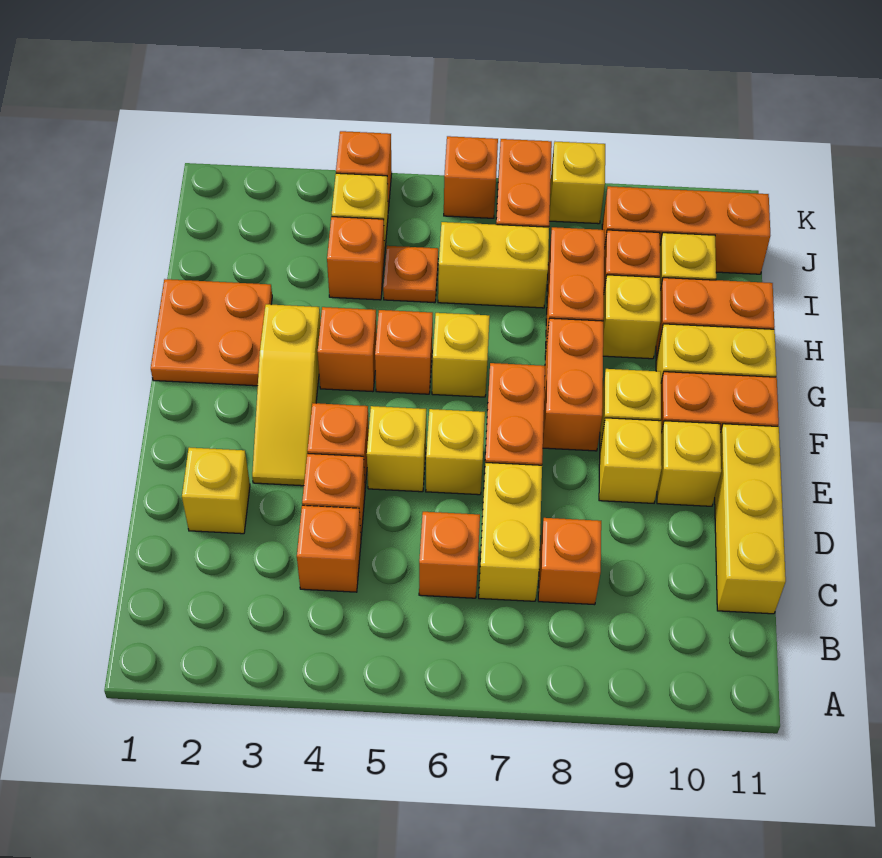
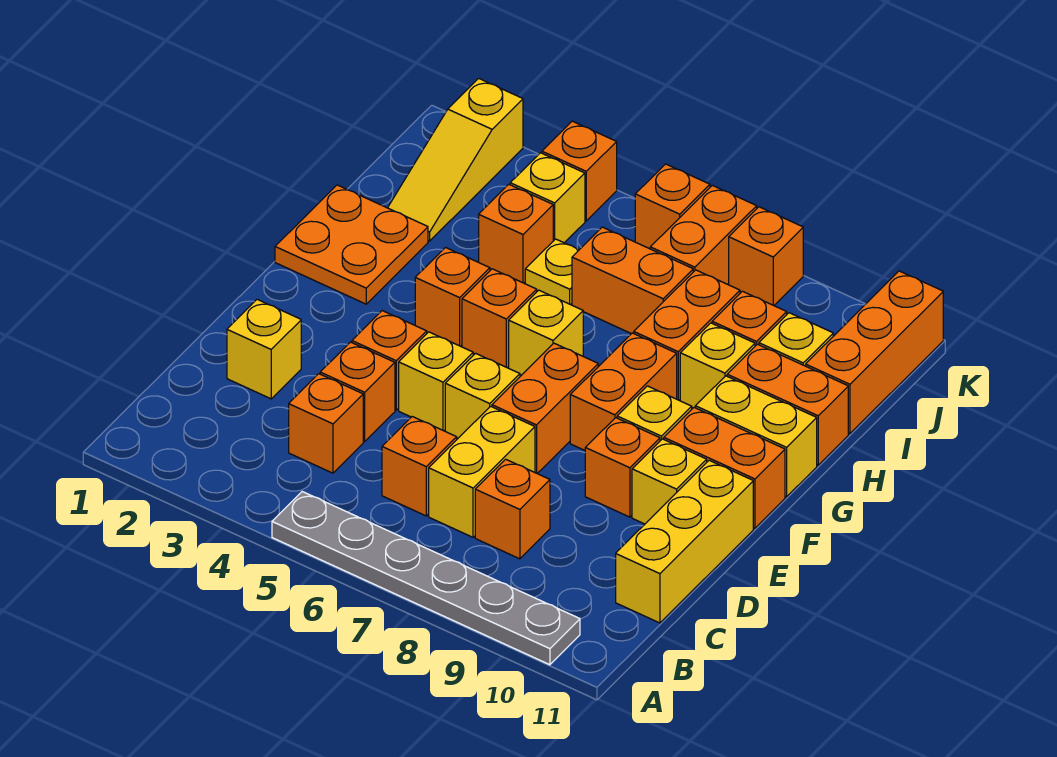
none -> grey plate A5:A10 level 1
yellow slope E3:G3 level 1 top G -> yellow slope I2:K2 level 1 top K
yellow brick E9 level 1 -> orange brick E9 level 1
orange plate I5 level 1 -> yellow plate I5 level 1
yellow brick I6:I7 level 1 -> orange brick I6:I7 level 1
orange brick J9:J11 level 1 -> orange brick I11:K11 level 1
yellow brick K8 level 1 -> orange brick K8 level 1

